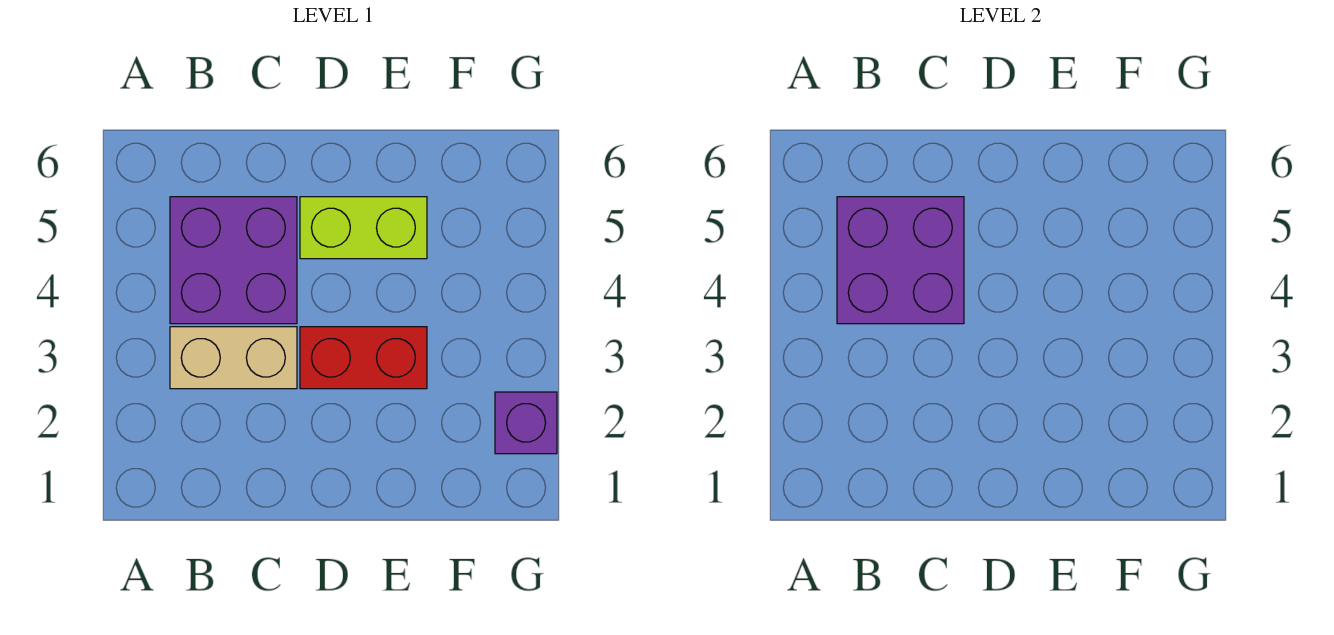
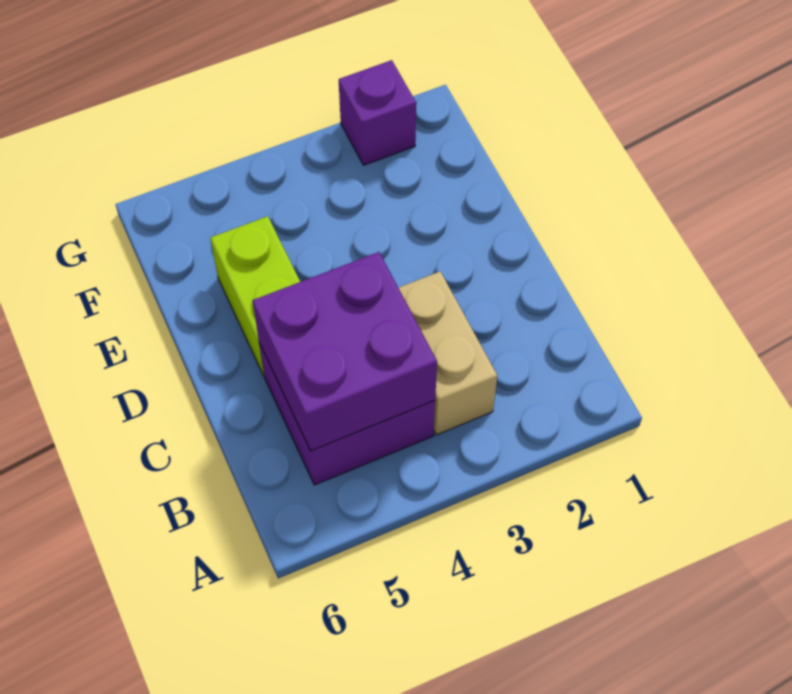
red brick D3:E3 level 1 -> none

